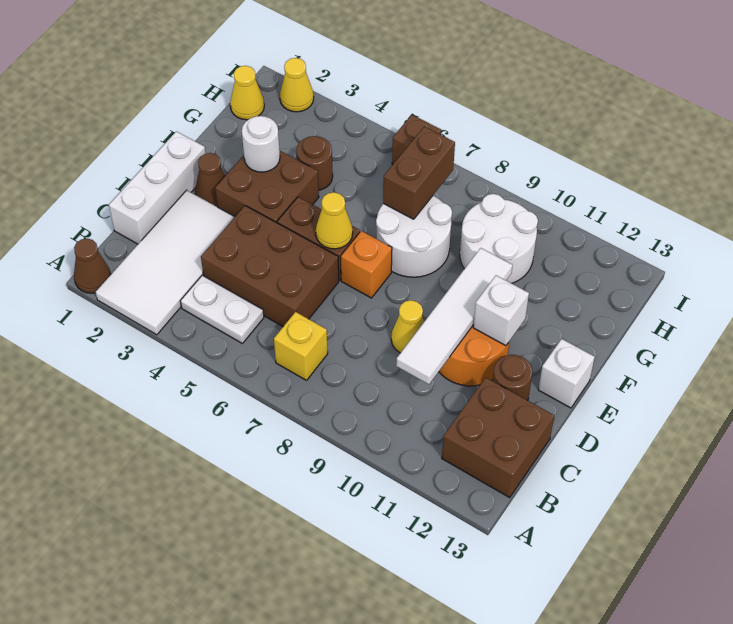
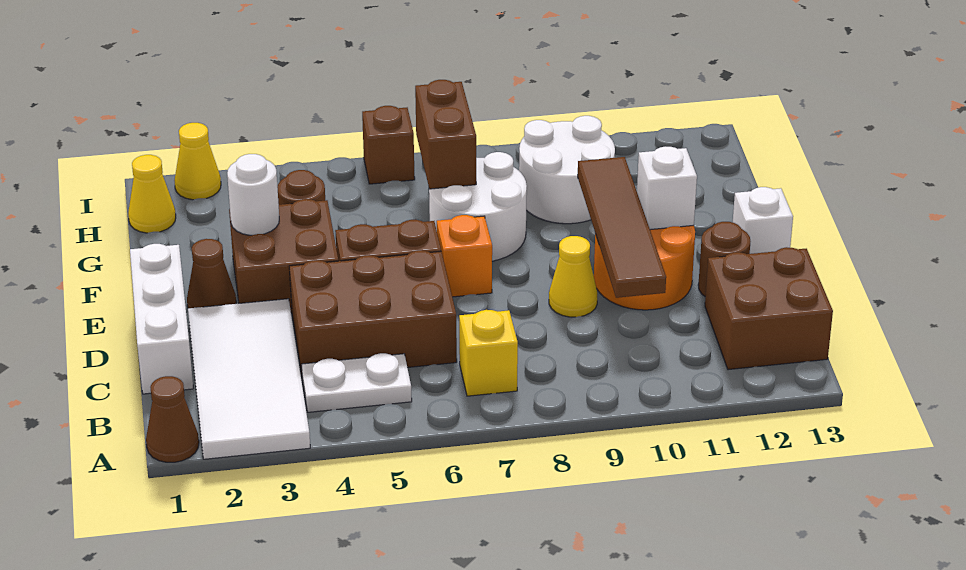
white tile C10:F10 level 2 -> brown tile C10:F10 level 2
yellow cone E6 level 2 -> none

